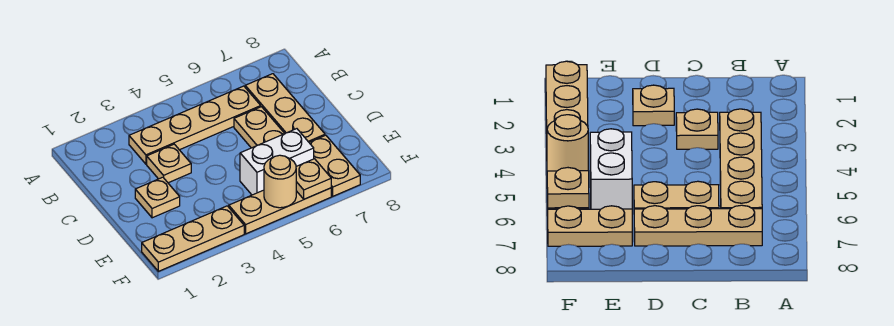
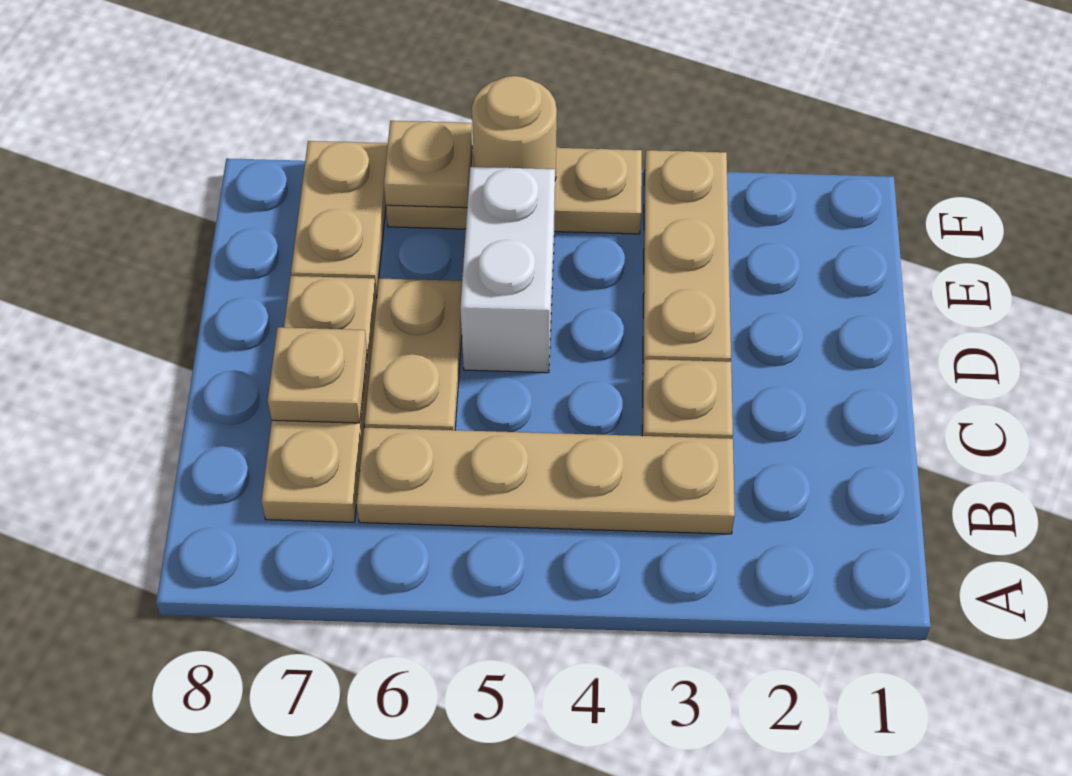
tan plate D2 level 1 -> tan plate C7 level 2
white brick E5:E6 level 1 -> white brick D5:E5 level 1
tan plate F1:F3 level 1 -> tan plate D3:F3 level 1

